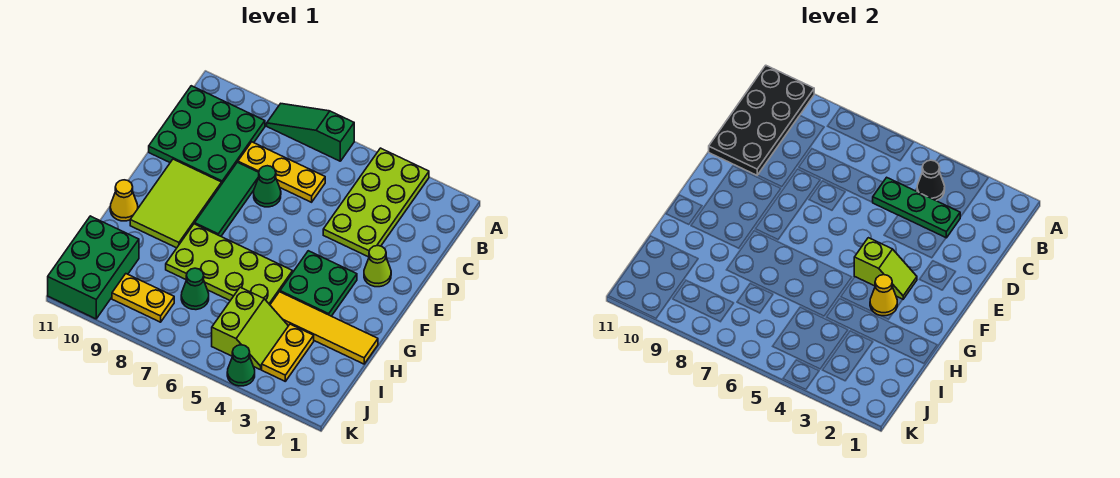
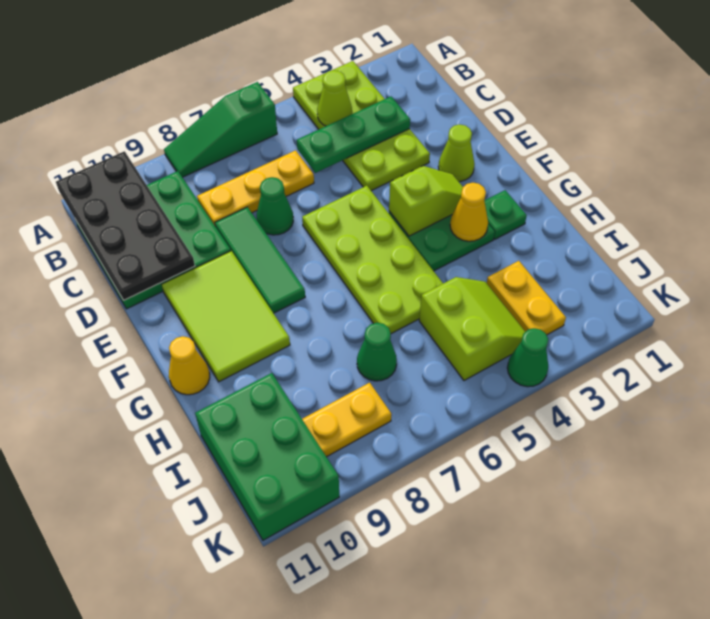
black cone B4 level 2 -> lime cone B4 level 2
none -> green plate G2 level 1
lime plate G5:H8 level 1 -> lime plate E5:H6 level 1
yellow tile H1:H4 level 1 -> none

